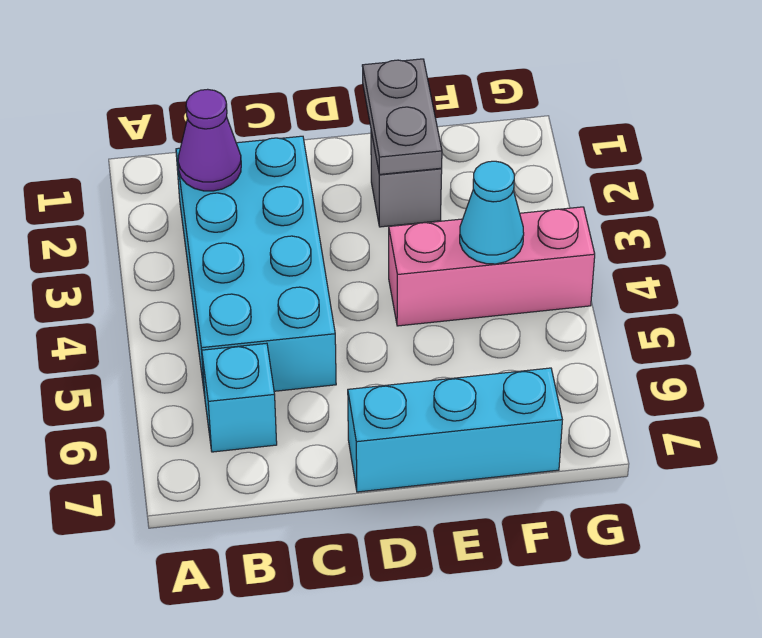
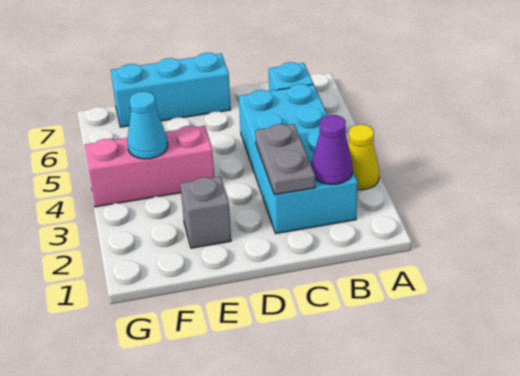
none -> yellow cone A3 level 1
grey plate E1:E2 level 2 -> grey plate C2:C3 level 2

